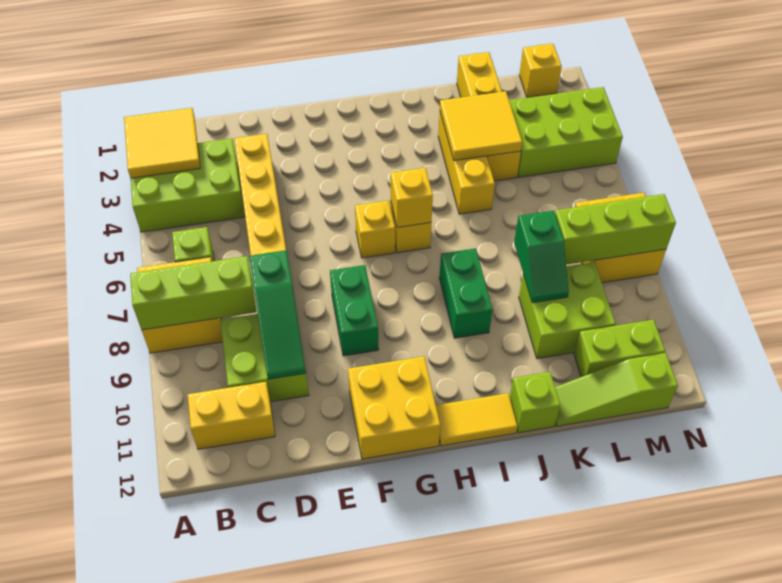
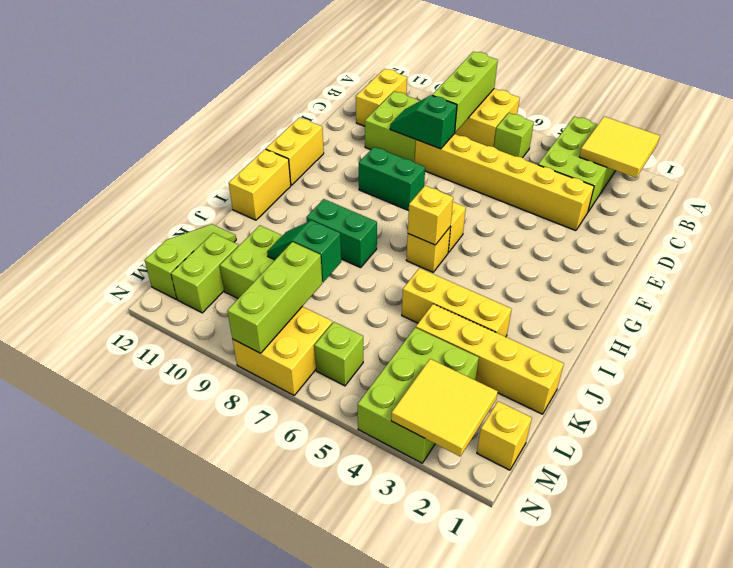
green slope D8:D10 level 2 top 8 -> green slope D8:D9 level 2 top 8
yellow brick F11:G12 level 1 -> yellow brick F12:G12 level 1
yellow tile H12:I12 level 1 -> yellow brick H12:I12 level 1
yellow tile J3:K4 level 2 -> yellow tile M2:N3 level 2
lime brick J12 level 1 -> lime brick M6 level 1

